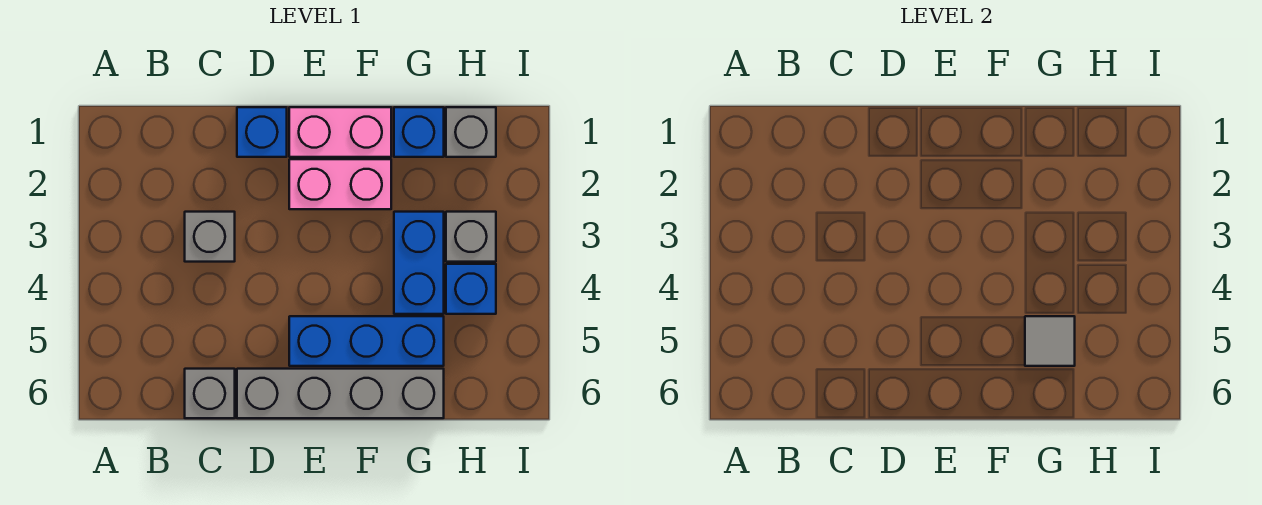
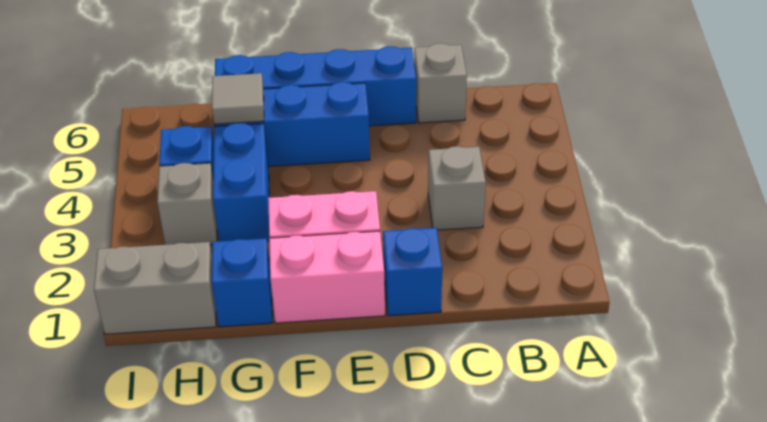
grey brick D6:G6 level 1 -> blue brick D6:G6 level 1
grey brick H1 level 1 -> grey brick H1:I1 level 1

